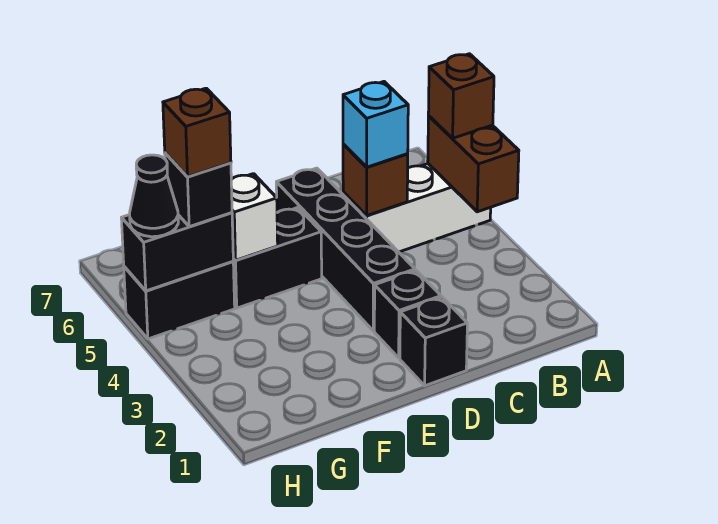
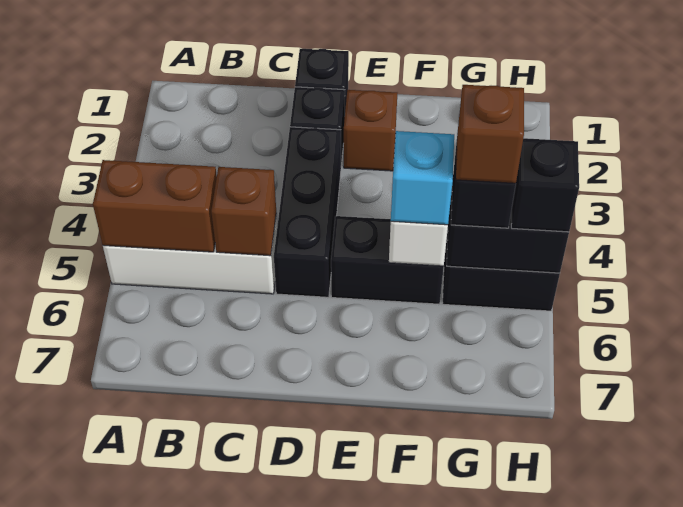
brown brick A4:A5 level 2 -> brown brick A5:B5 level 2
brown brick A5 level 3 -> brown brick E2 level 1
cyan brick C5 level 3 -> cyan brick F5 level 3
black brick D3:D6 level 1 -> black brick D3:D5 level 1
black cone H5 level 3 -> black brick H5 level 3

